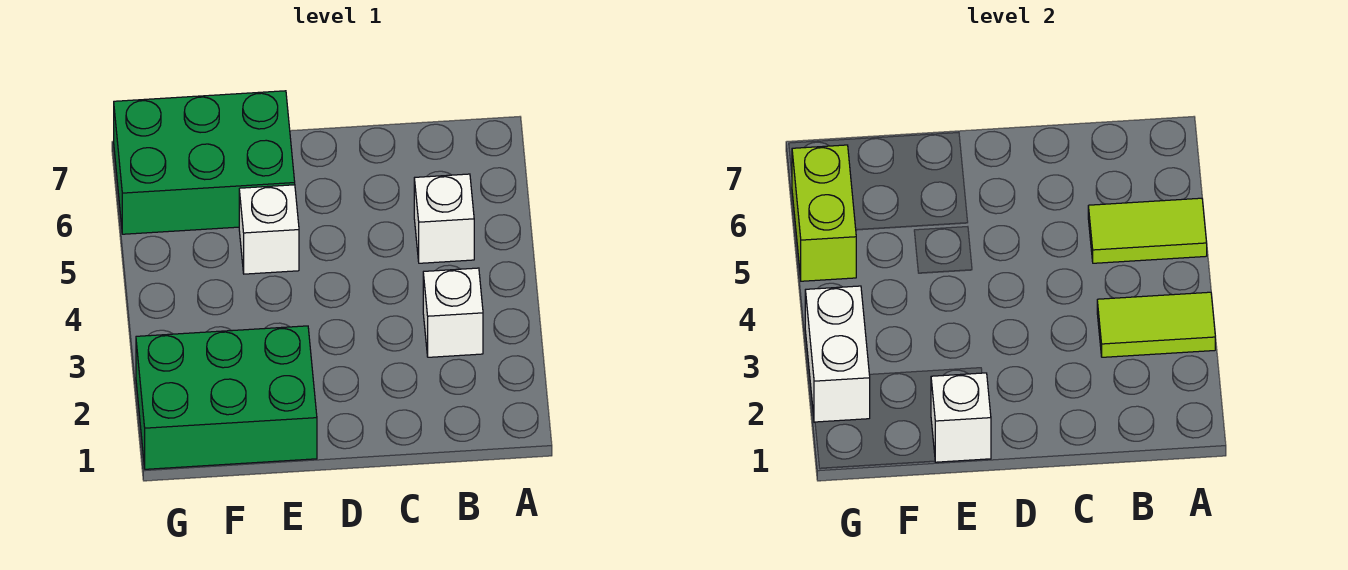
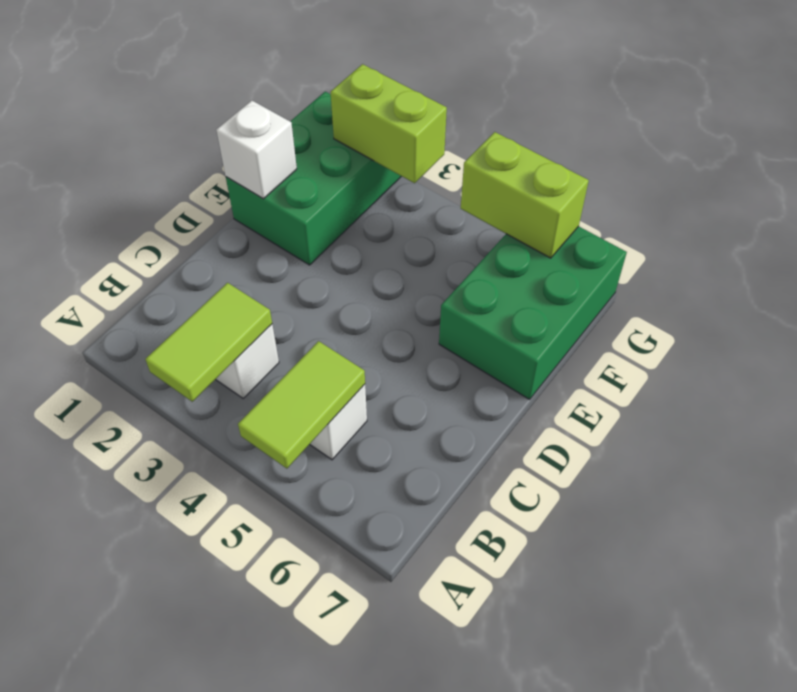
white brick E5 level 1 -> none
white brick G2:G3 level 2 -> lime brick G2:G3 level 2

